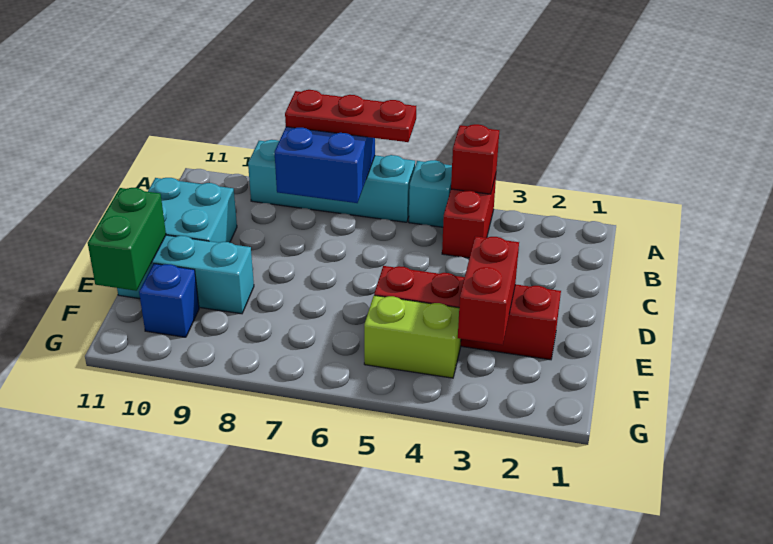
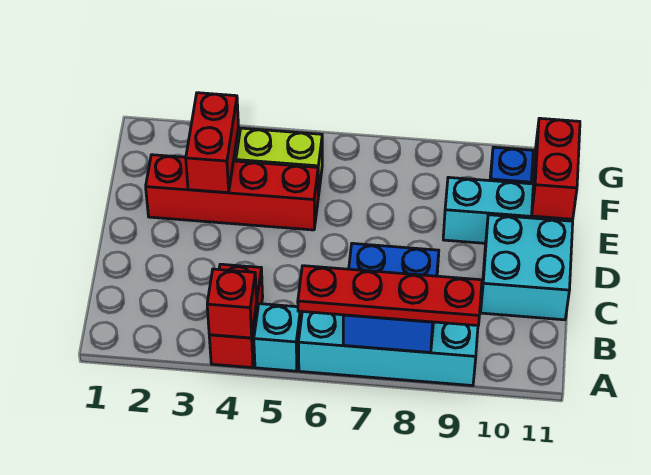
red plate A6:A8 level 3 -> red plate A6:A9 level 3
green brick E11:F11 level 2 -> red brick E11:F11 level 2

